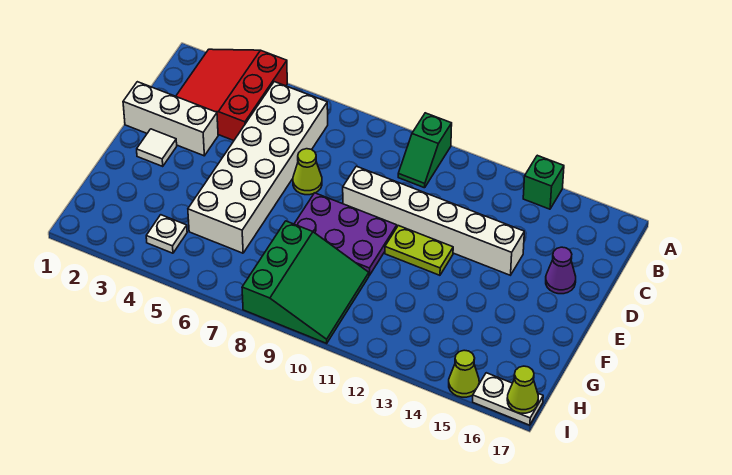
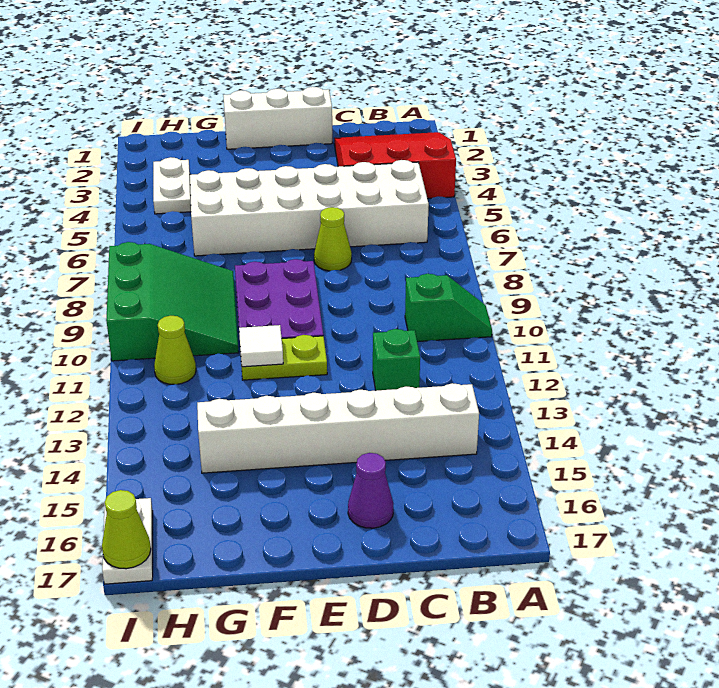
green slope A10:B10 level 1 top A -> green slope A10:B10 level 1 top B
green brick A14 level 1 -> green brick C12 level 1
white brick D1:D3 level 1 -> white brick D1:F1 level 1
white brick D9:D14 level 1 -> white brick B14:G14 level 1
white tile E2 level 1 -> white tile F11 level 2
lime plate E11:E12 level 1 -> lime plate E11:F11 level 1
green slope G8:I10 level 1 top 8 -> green slope G8:I10 level 1 top I
white plate H4 level 1 -> white plate H3:H4 level 1
lime cone I15 level 1 -> lime cone H11 level 1

